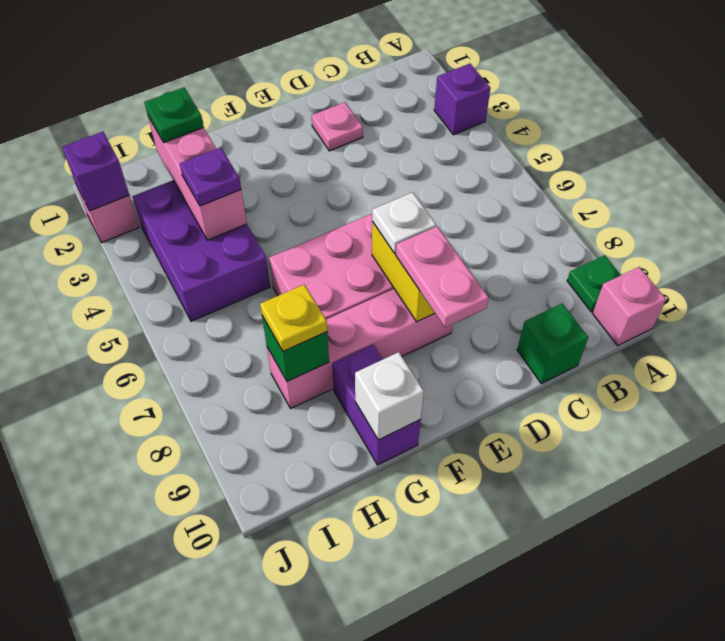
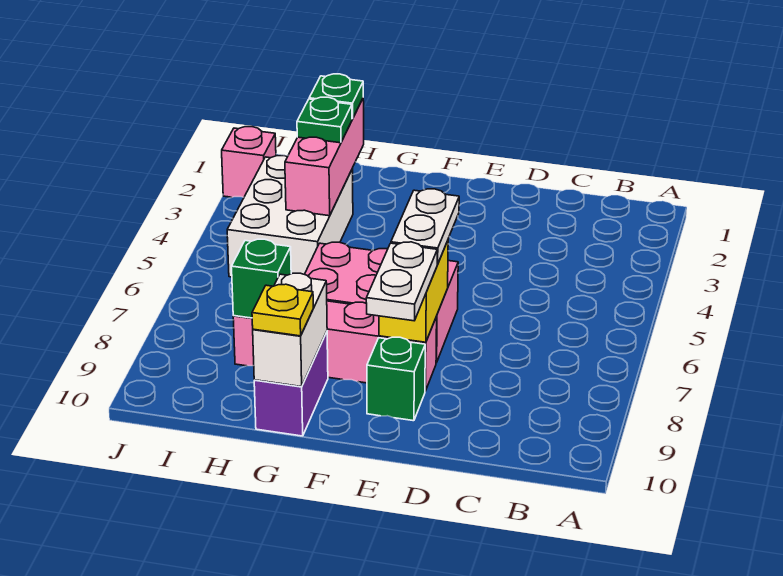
purple brick A3 level 1 -> none
green plate A9 level 1 -> green plate H3 level 3
pink brick A10 level 1 -> none
green brick C10 level 1 -> green brick E9 level 1
pink plate D2 level 1 -> none
white plate E7 level 3 -> white plate E6:E7 level 3
pink plate E8:E9 level 3 -> white plate E8:E9 level 3
white brick G10 level 2 -> white brick G9:G10 level 2
purple brick H3:I5 level 1 -> white brick H3:I5 level 1
purple plate H4 level 3 -> none
yellow plate H8 level 3 -> yellow plate G10 level 3
purple brick J2 level 2 -> none

